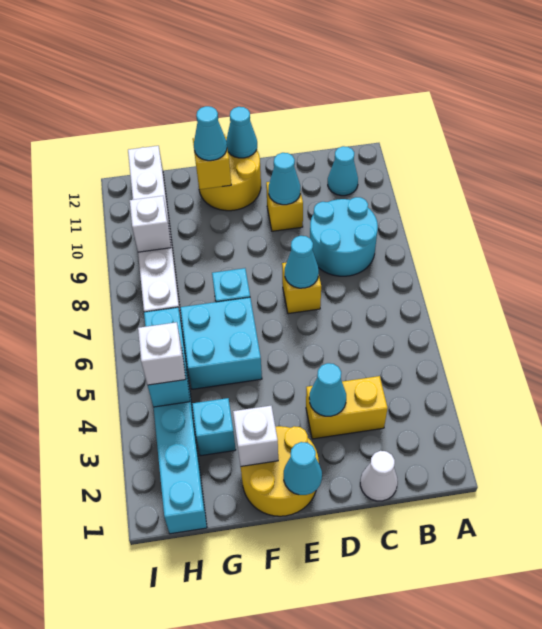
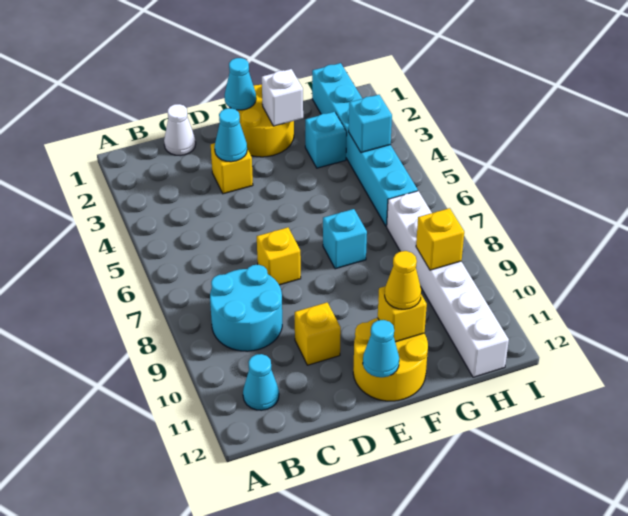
yellow brick C3:D3 level 1 -> yellow brick D3 level 1
cyan cone D7 level 2 -> none
cyan cone D10 level 2 -> none
cyan brick F5:G6 level 1 -> none
cyan cone F11 level 3 -> yellow cone F11 level 3
white brick H4 level 3 -> none
white brick H9 level 2 -> yellow brick H9 level 2

